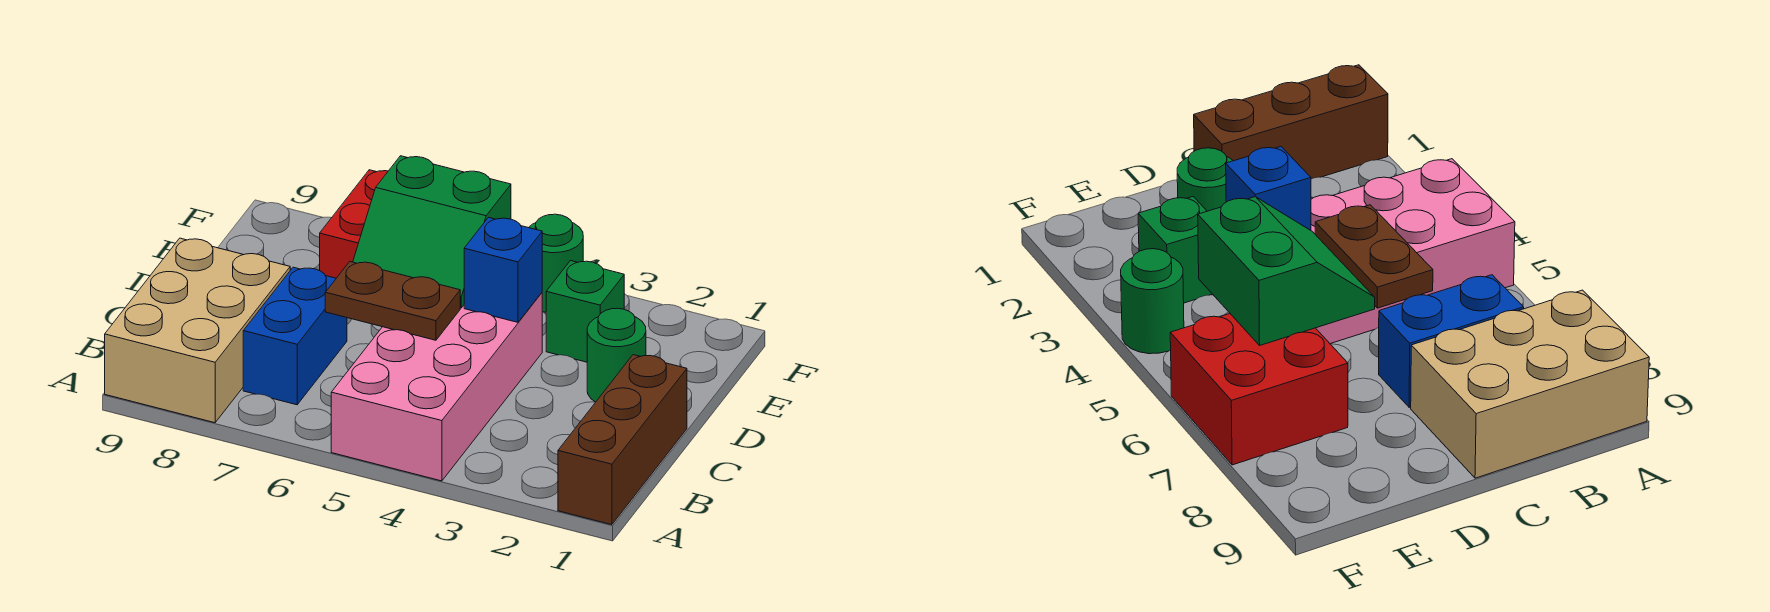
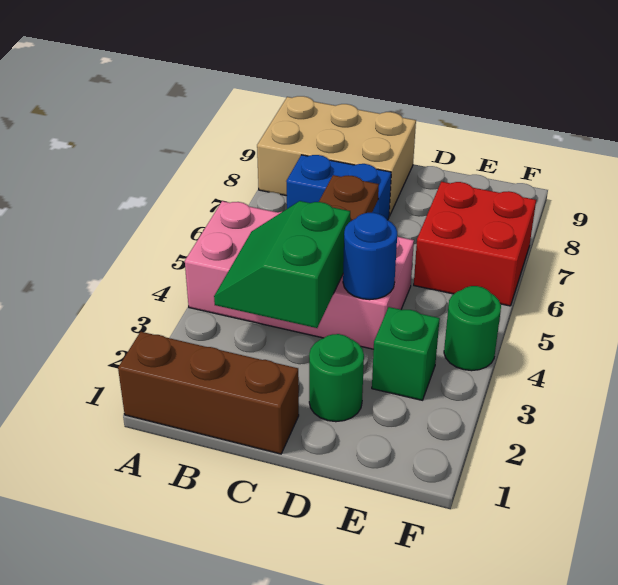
blue brick D4 level 2 -> blue round brick D4 level 2
green slope D5:E6 level 2 top E -> green slope B3:C4 level 2 top C

